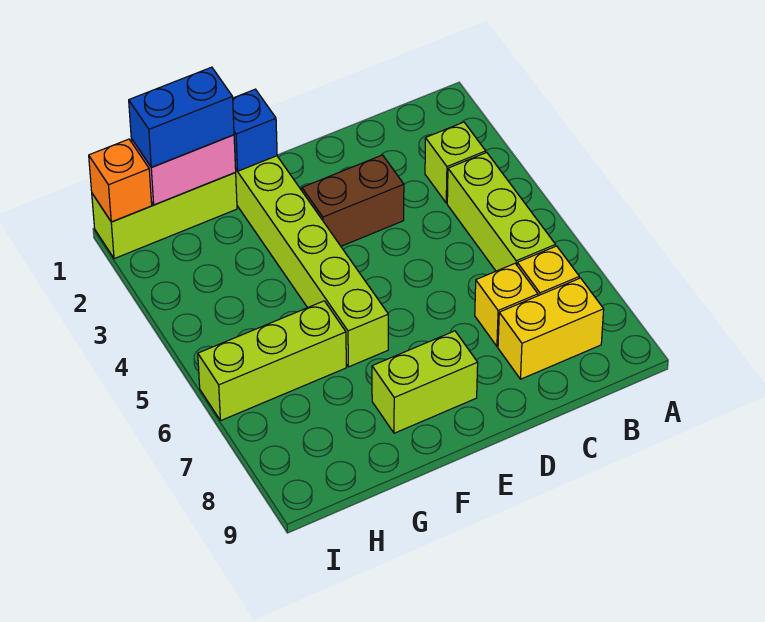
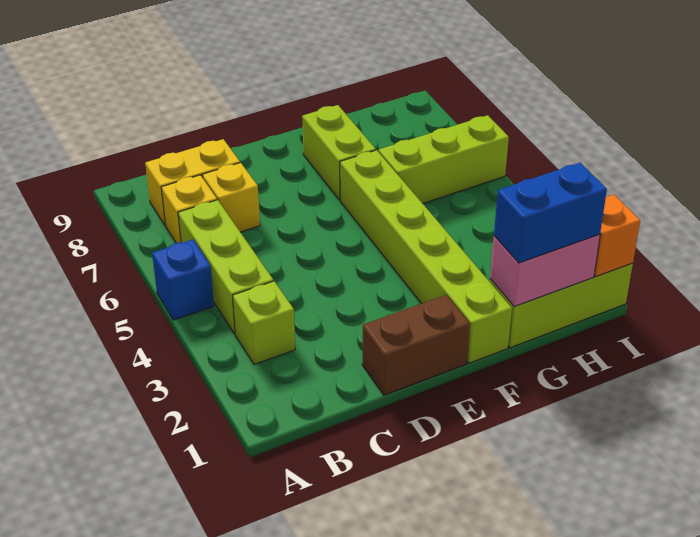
brown brick D3:E3 level 1 -> brown brick D1:E1 level 1
lime brick E8:F8 level 1 -> lime brick F7:F8 level 1
blue brick F1 level 2 -> blue brick A5 level 1

